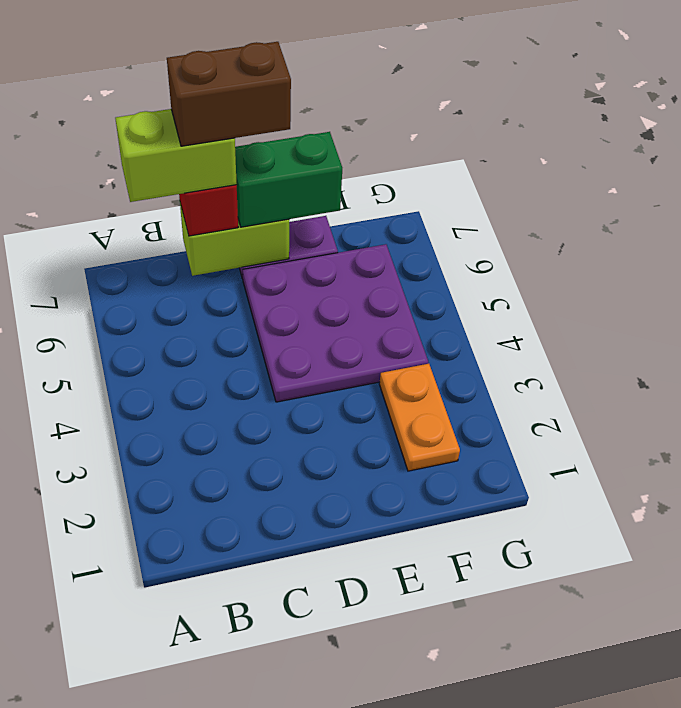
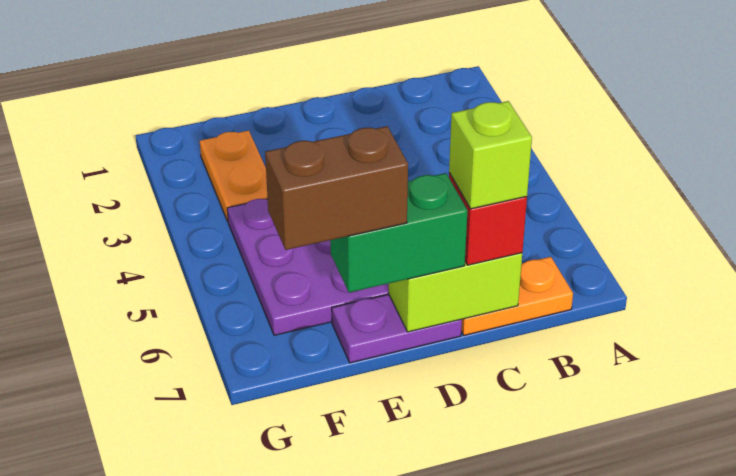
none -> orange plate B7:C7 level 1
lime brick B7:C7 level 4 -> lime brick C7 level 4
brown brick C7:D7 level 5 -> brown brick E7:F7 level 4

